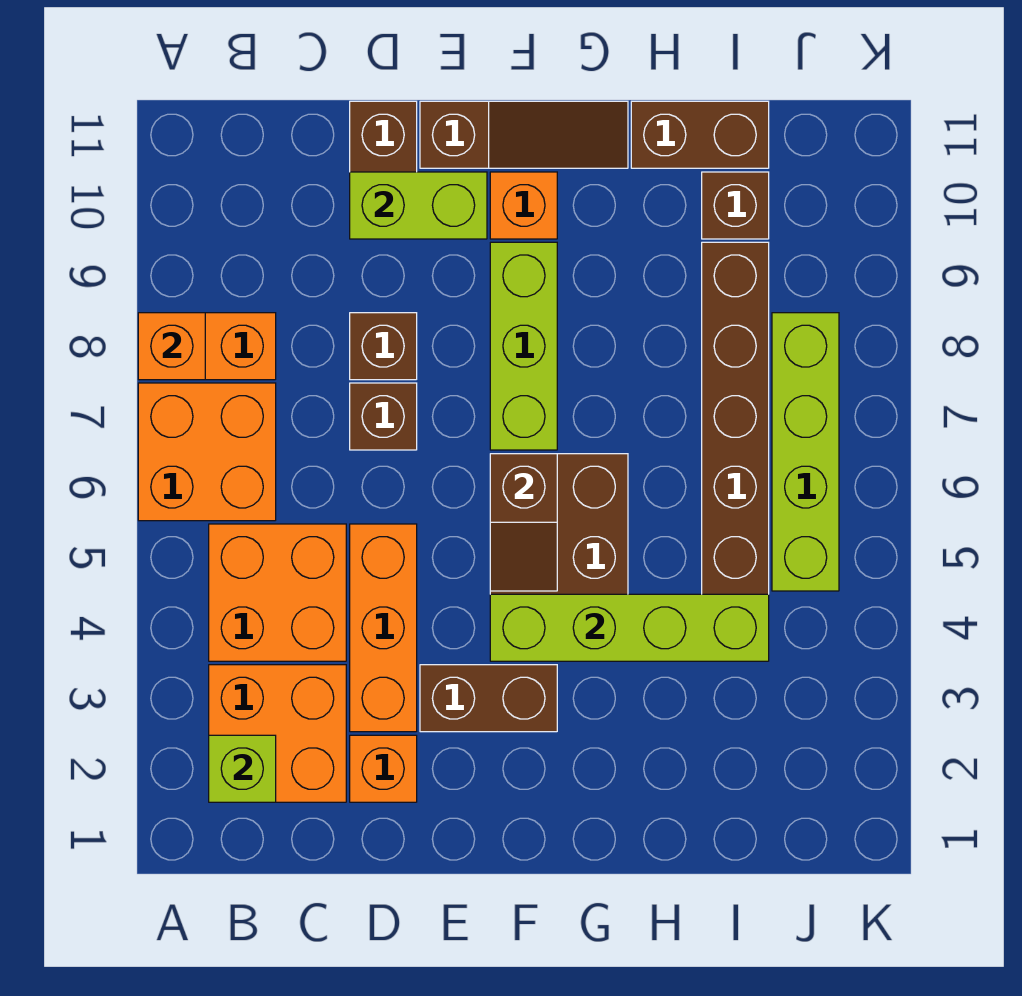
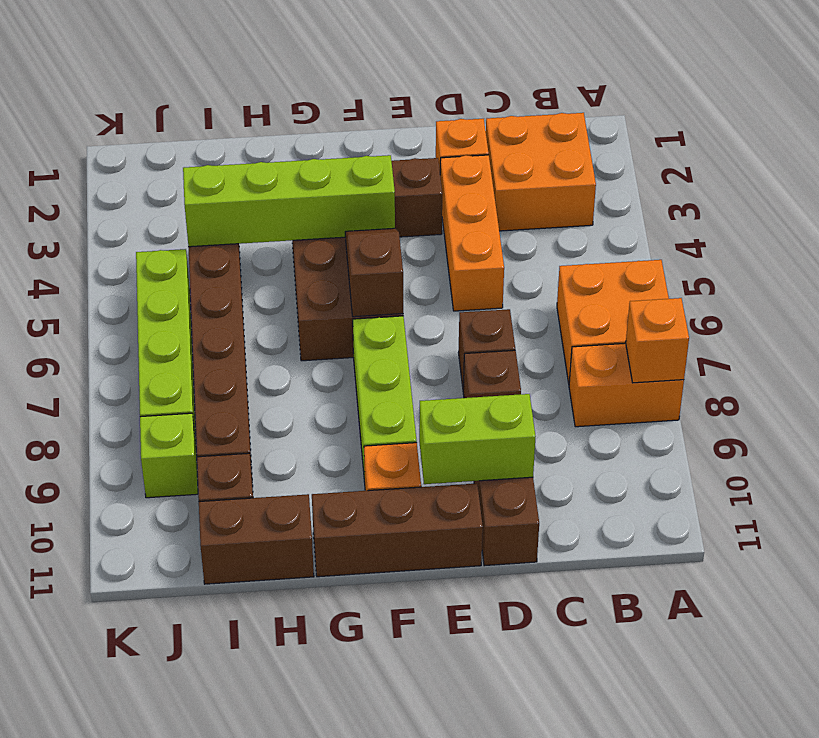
lime brick B2 level 2 -> lime brick J9 level 1
orange brick B4:C5 level 1 -> none
brown slope E11:G11 level 1 top E -> brown brick E11:G11 level 1

